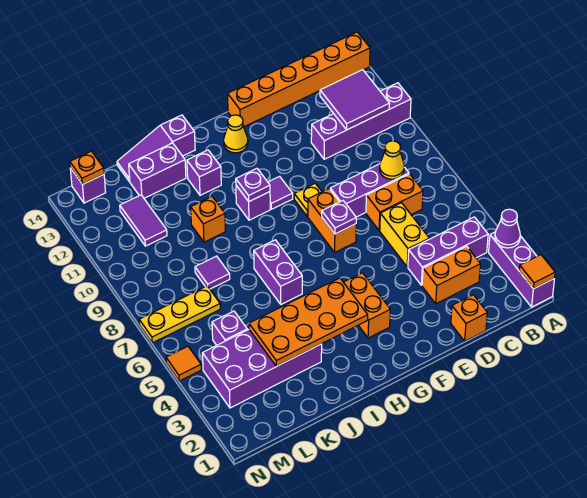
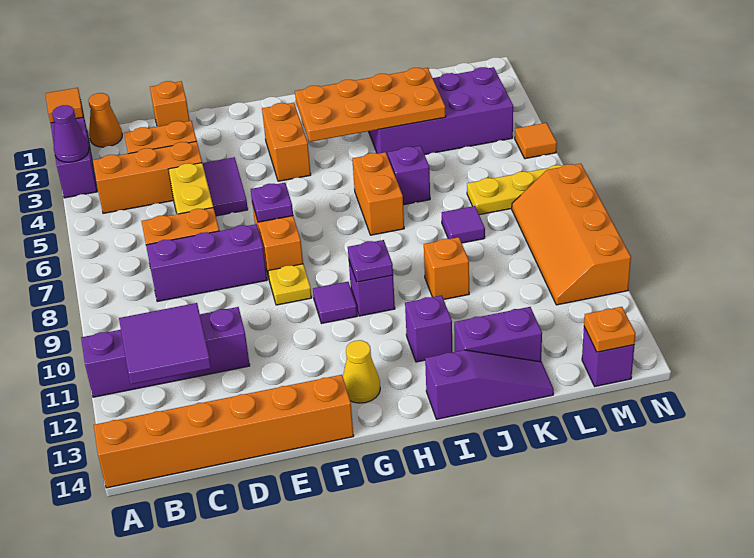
none -> orange cone B1 level 1
purple brick B4:D4 level 1 -> orange brick B4:D4 level 1
yellow cone C8 level 2 -> none
purple brick I6:I7 level 1 -> orange brick I6:I7 level 1
purple brick L5 level 1 -> purple brick J6 level 1
purple tile L11:L12 level 1 -> purple tile E4:E5 level 1
none -> orange slope M8:N11 level 1 top N

